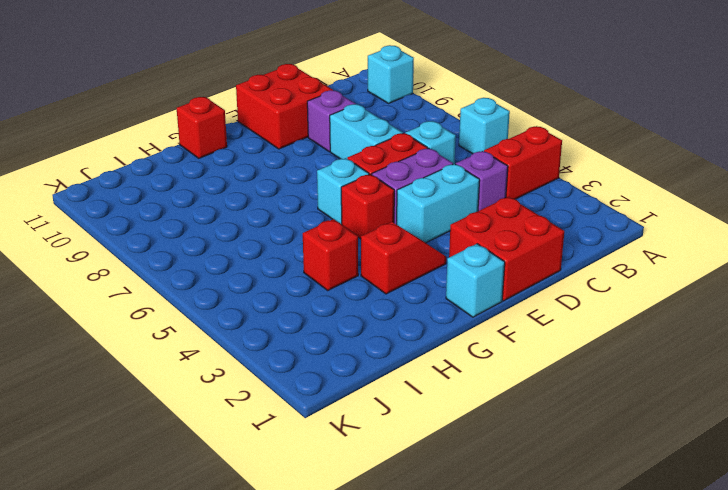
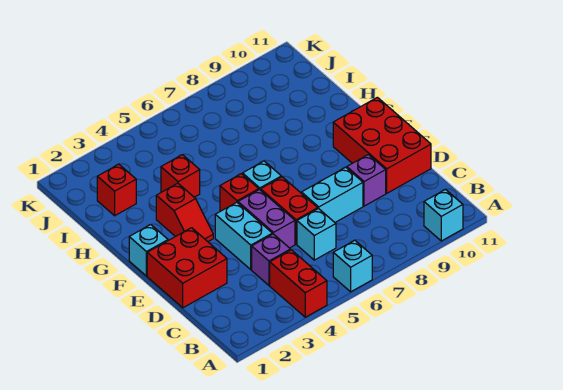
red brick D10:E11 level 1 -> red brick D10:F11 level 1
red brick G11 level 1 -> red brick I2 level 1

